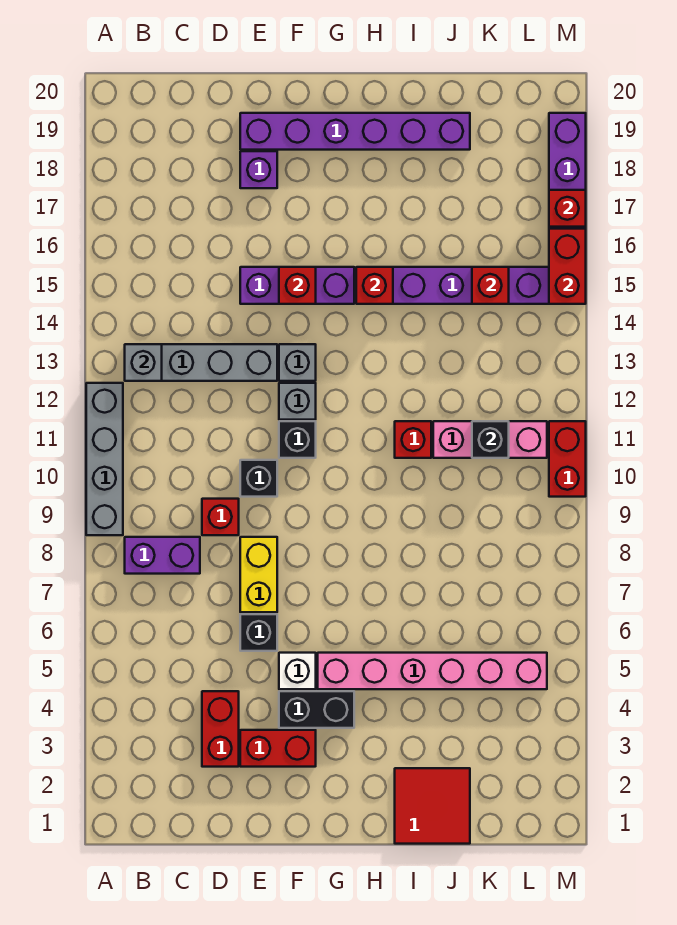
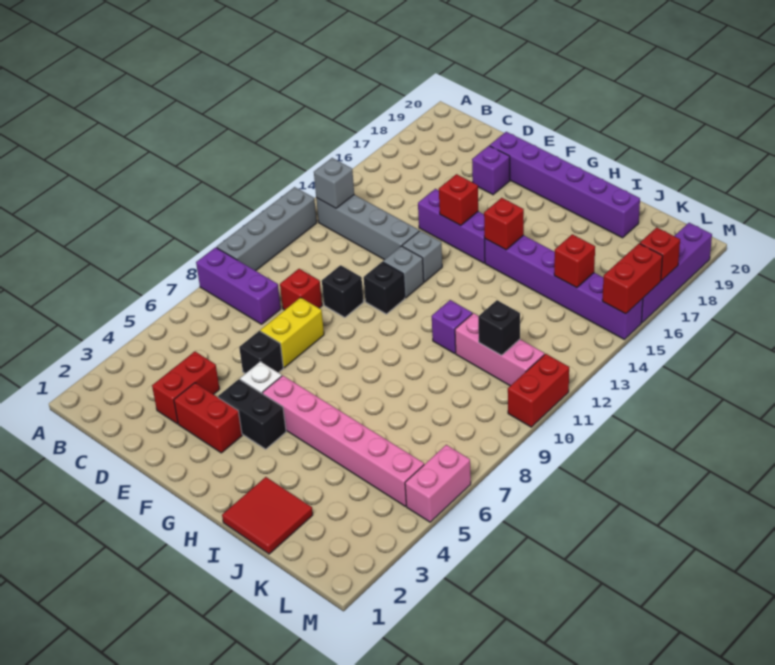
purple brick B8:C8 level 1 -> purple brick A8:C8 level 1
red brick I11 level 1 -> purple brick I11 level 1
none -> pink brick M5:M6 level 1

